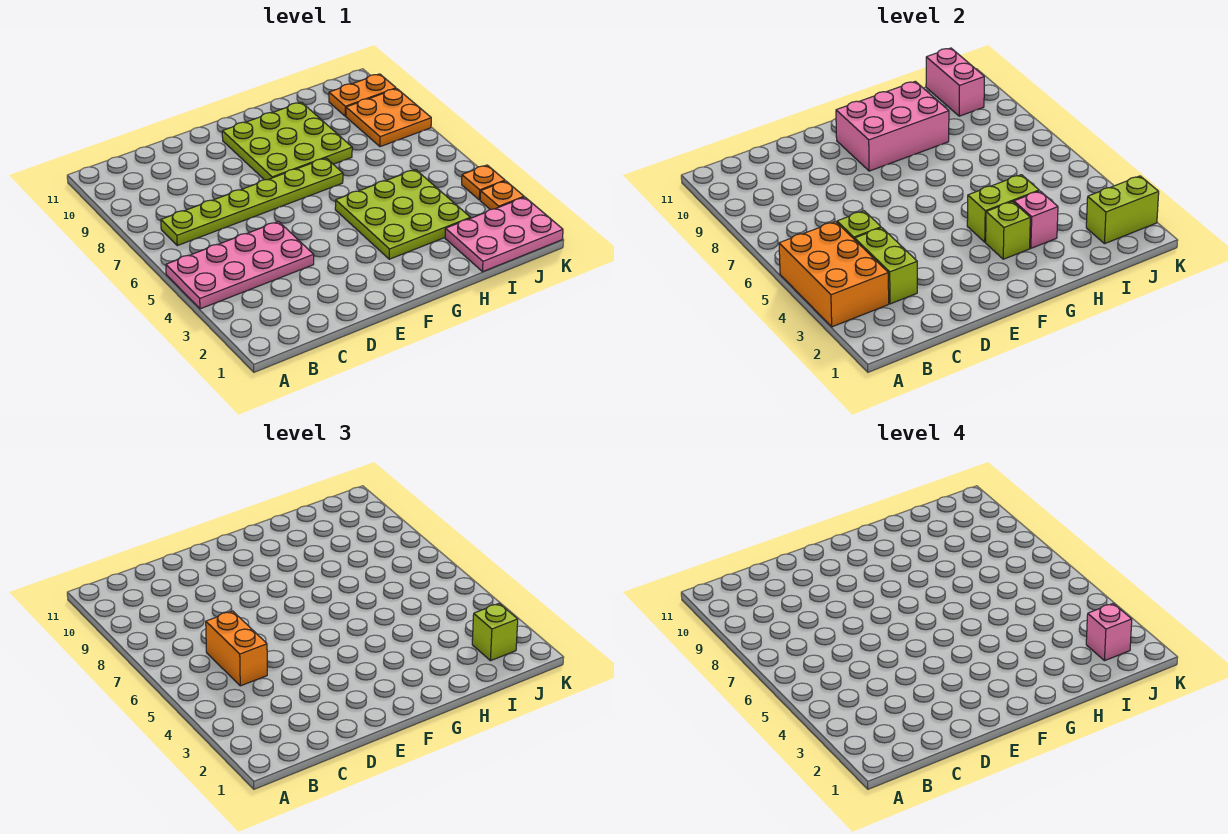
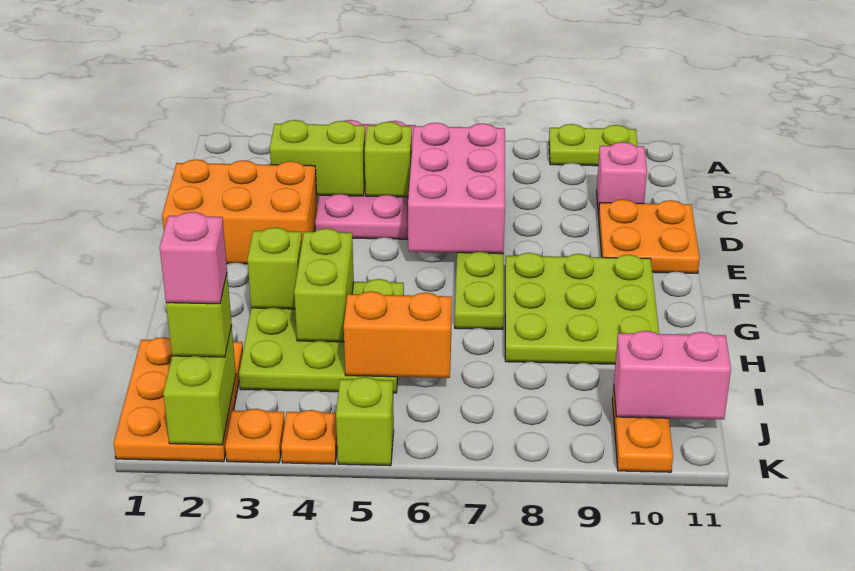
orange brick A3:B5 level 2 -> orange brick D1:E3 level 1
none -> lime plate A9:A10 level 1
orange brick C5:C6 level 3 -> orange brick I5:I6 level 2
pink brick F9:H10 level 2 -> pink brick C6:E7 level 2
pink brick H3 level 2 -> pink brick C10 level 1
pink plate I1:K2 level 1 -> orange plate I1:K2 level 1
orange plate J8:K9 level 1 -> orange plate D10:E11 level 1
none -> lime brick K5 level 1

